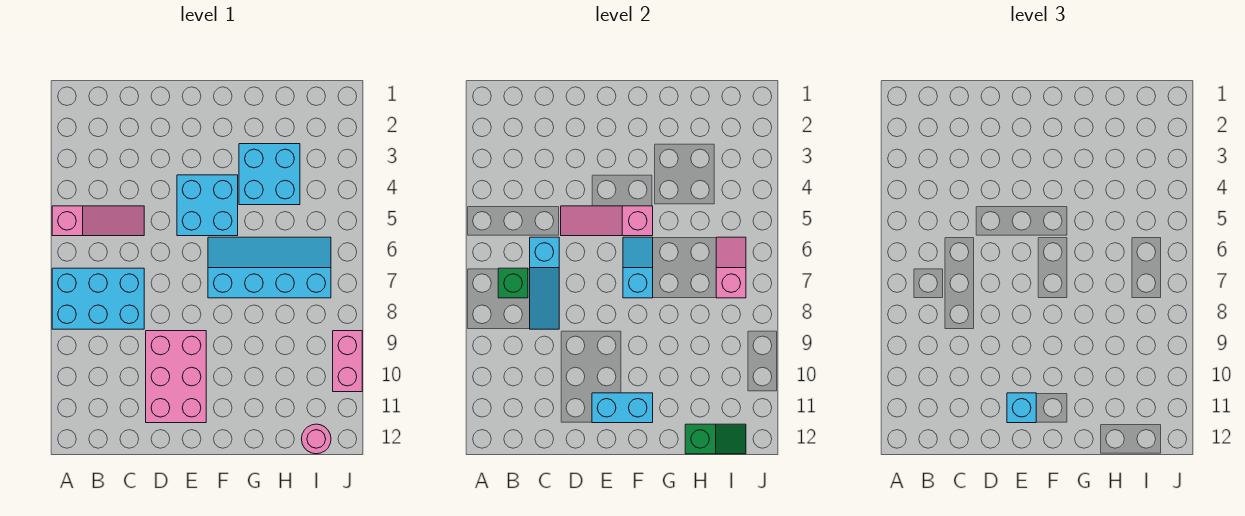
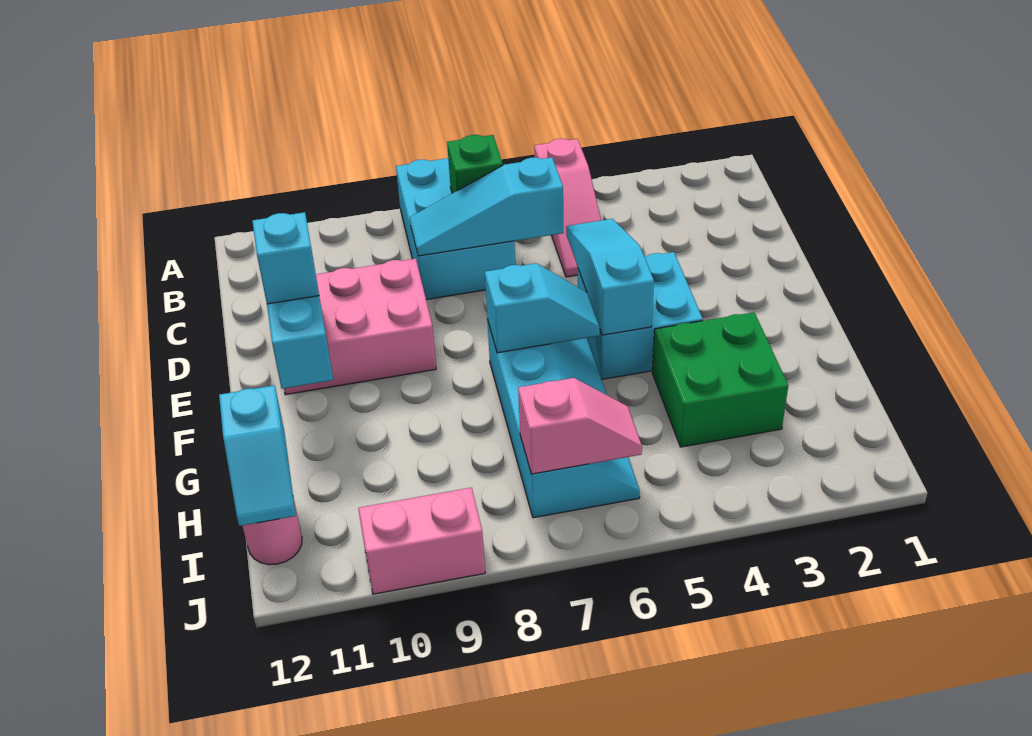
pink slope D5:F5 level 2 top F -> cyan slope D5:F5 level 2 top F
cyan brick G3:H4 level 1 -> green brick G3:H4 level 1
green slope H12:I12 level 2 top H -> cyan slope H12:I12 level 2 top H

